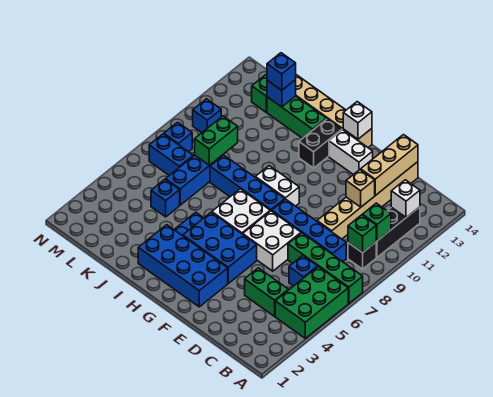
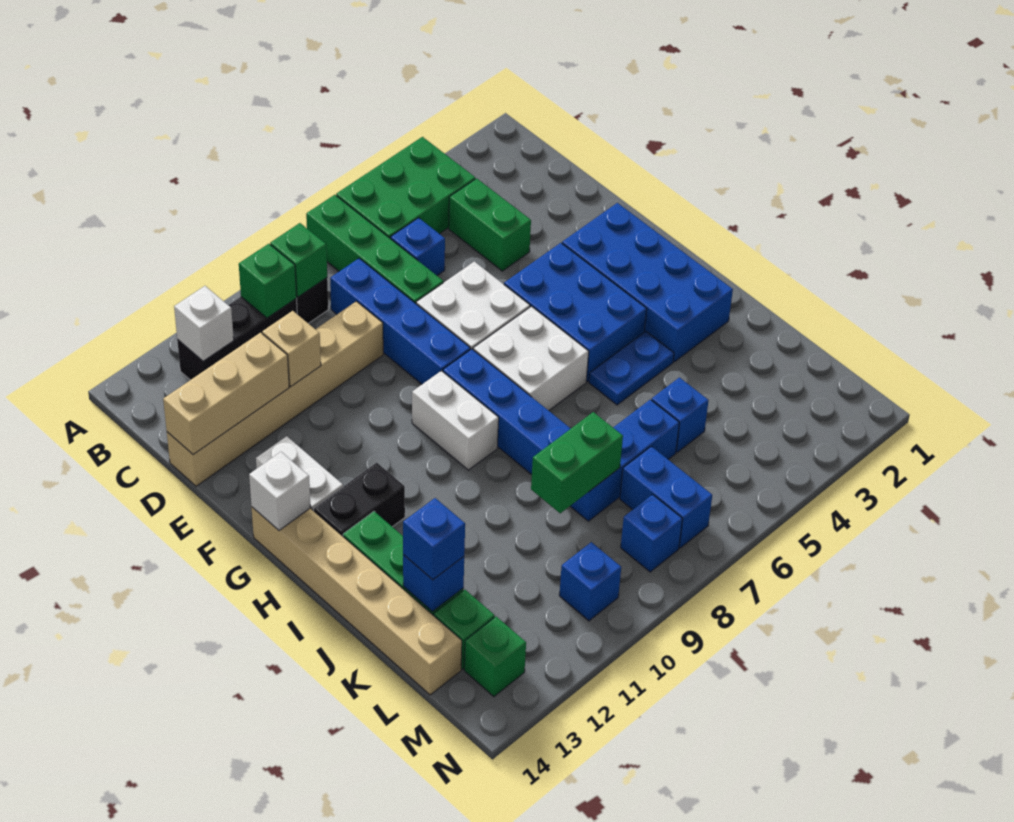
none -> green brick M13 level 1

